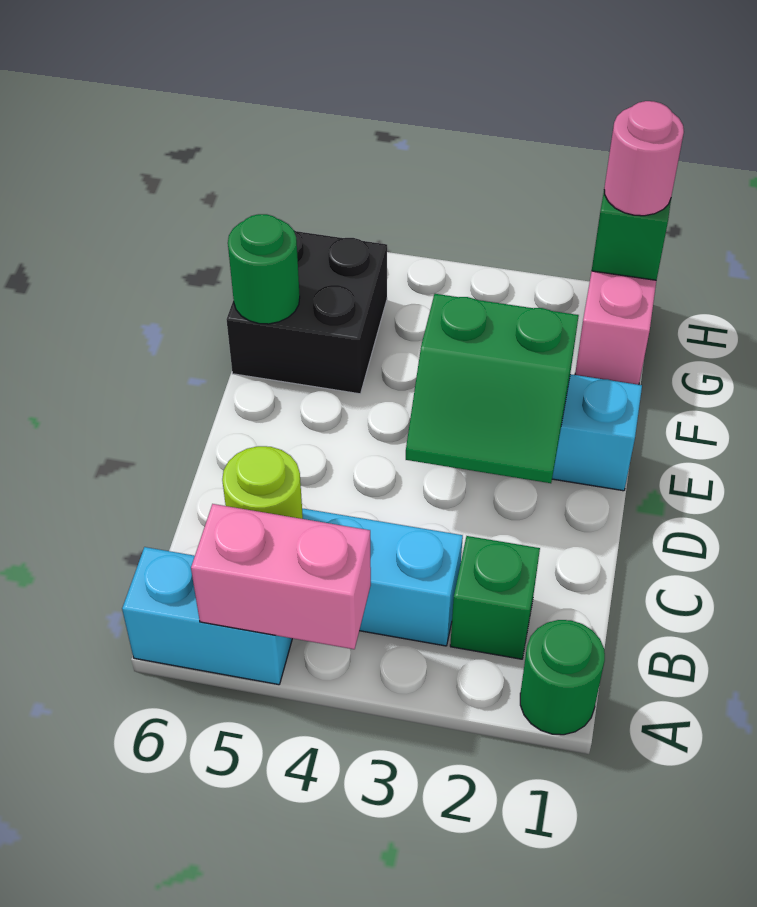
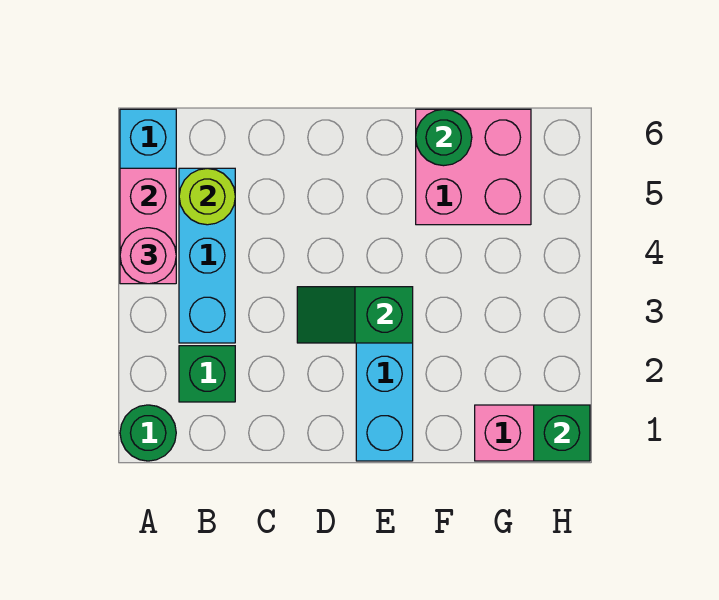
green slope D2:E3 level 2 top E -> green slope D3:E3 level 2 top E
black brick F5:G6 level 1 -> pink brick F5:G6 level 1
pink round brick H1 level 3 -> pink round brick A4 level 3

